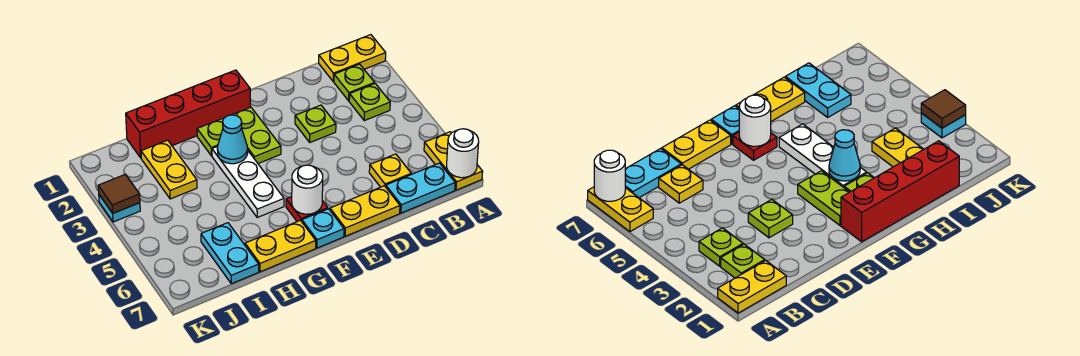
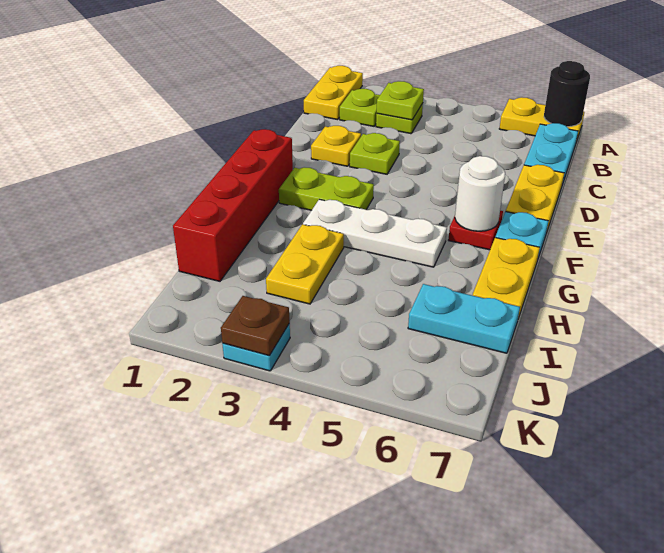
white round brick A7 level 2 -> black round brick A7 level 2
yellow plate C6 level 1 -> yellow plate D2 level 1
lime plate G2 level 1 -> lime plate B3 level 2
cyan cone G3 level 2 -> none
yellow plate I2:I3 level 1 -> yellow plate H3:I3 level 1
brown tile K3 level 2 -> brown plate K3 level 2

